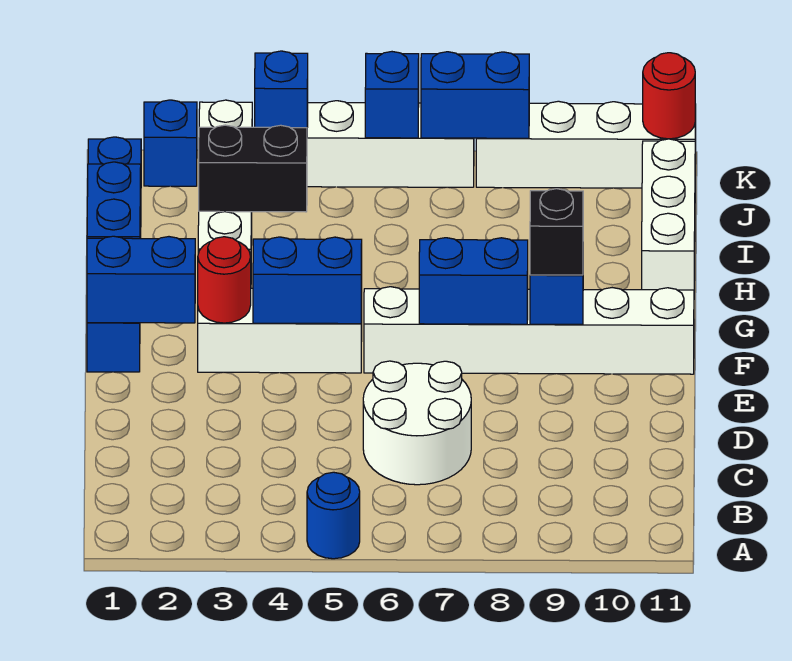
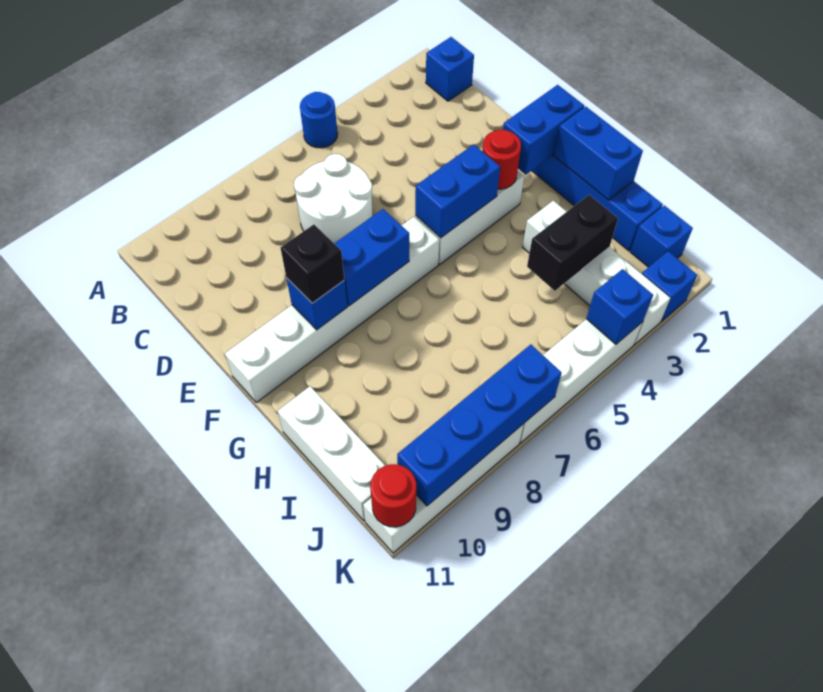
blue brick K6 level 2 -> blue brick B1 level 1
blue brick K7:K8 level 2 -> blue brick K7:K10 level 2

